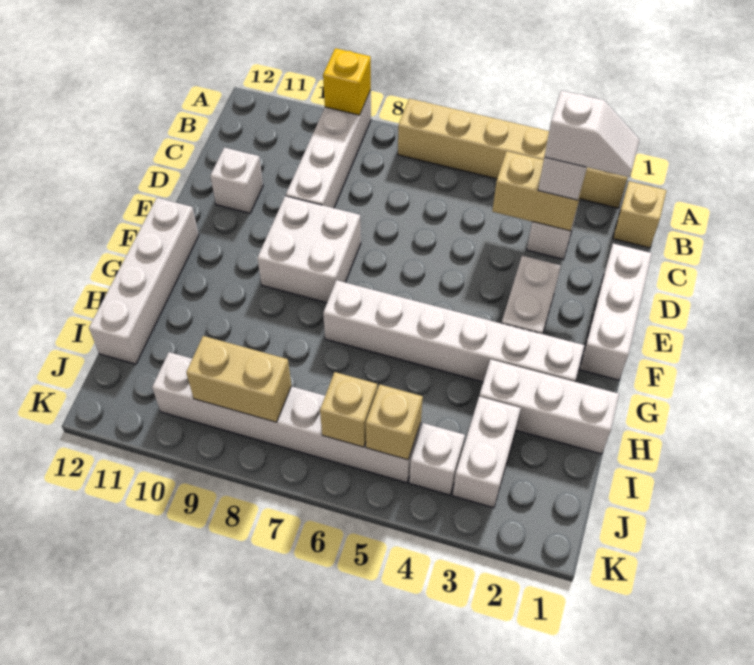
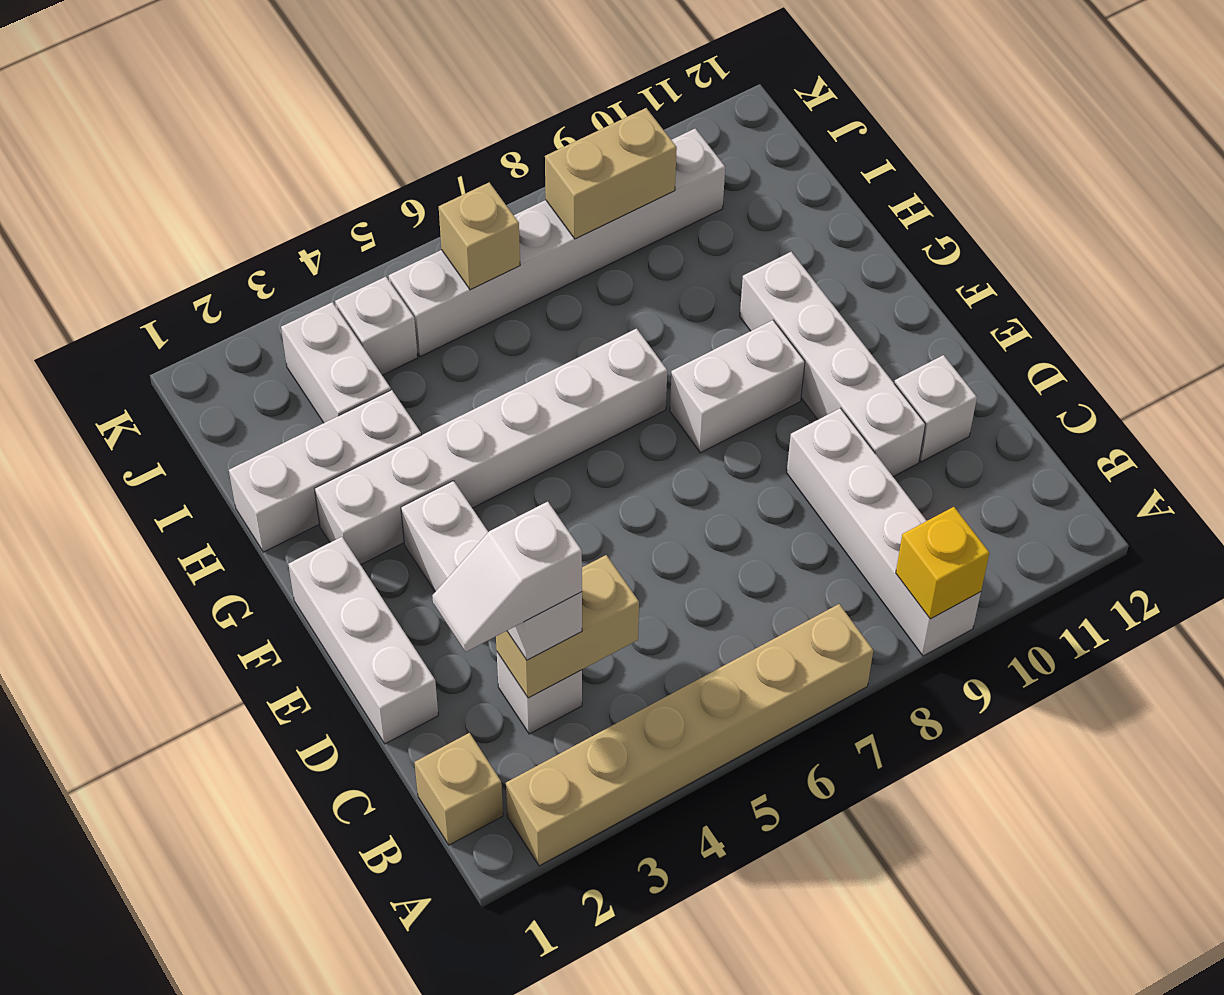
white brick E8:F9 level 1 -> white brick F8:F9 level 1
white brick F12:I12 level 1 -> white brick D10:G10 level 1
tan brick J5 level 2 -> none

